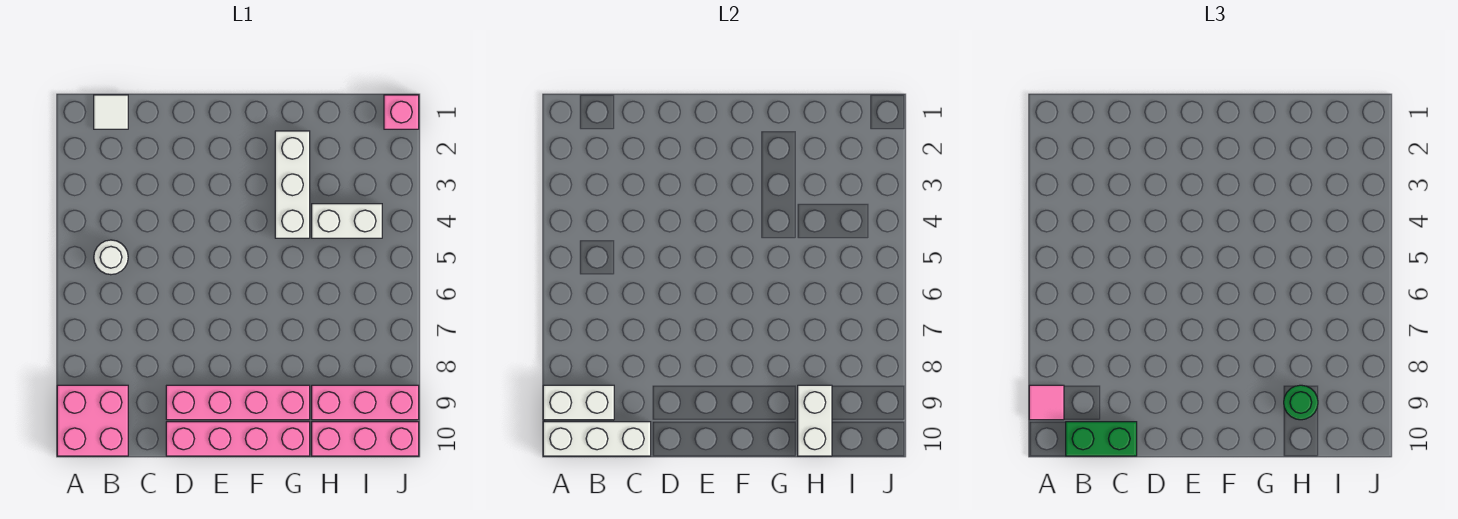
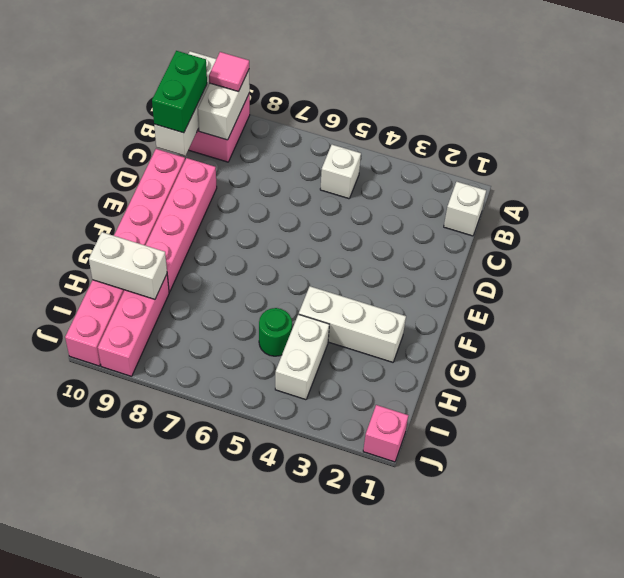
white tile B1 level 1 -> white brick B1 level 1
white round brick B5 level 1 -> white brick B5 level 1
green round brick H9 level 3 -> green round brick H5 level 1

